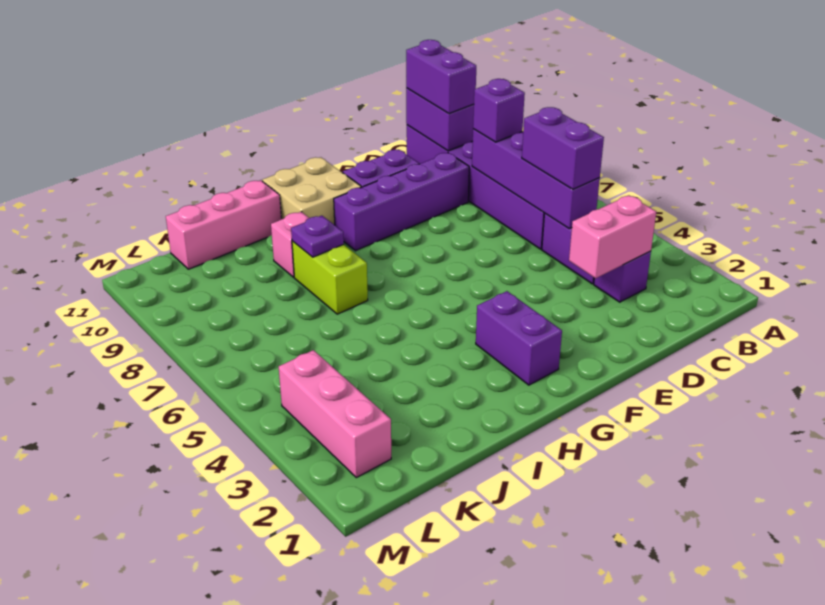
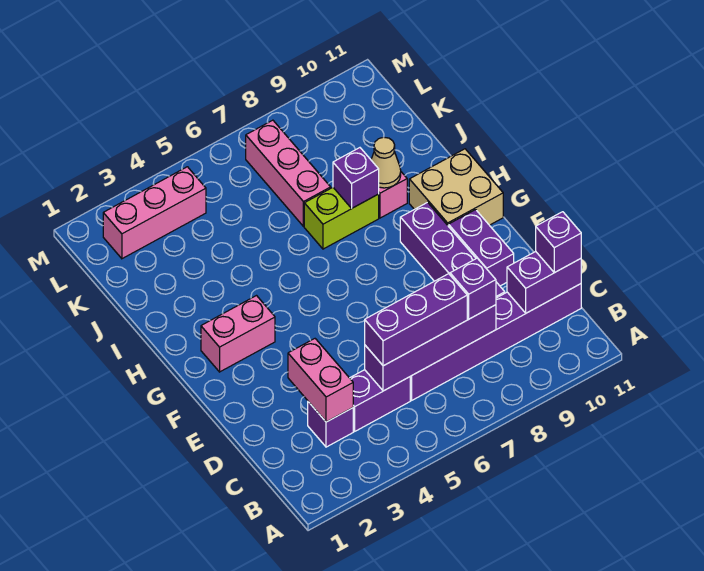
purple brick C5:C6 level 3 -> purple brick C5:C7 level 3
purple brick C10:C11 level 3 -> purple brick C11 level 3
purple brick G2:G3 level 1 -> pink brick G2:G3 level 1
purple plate I8 level 2 -> purple brick I8 level 2
none -> tan cone I9 level 2
pink brick I11:K11 level 1 -> pink brick J7:L7 level 1

